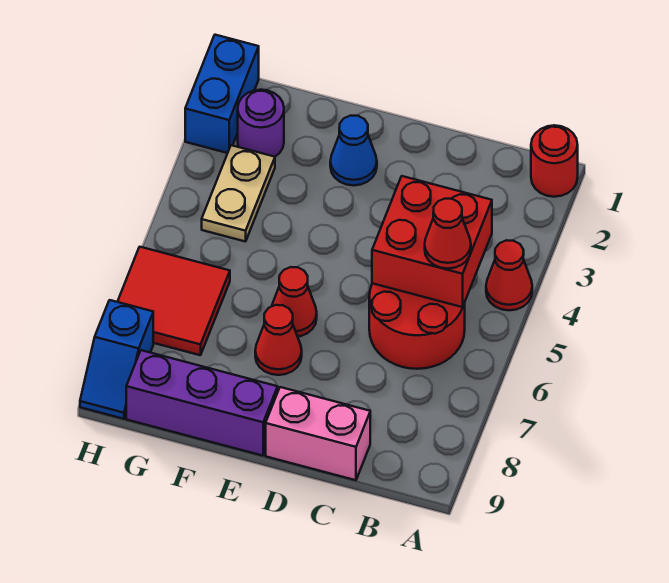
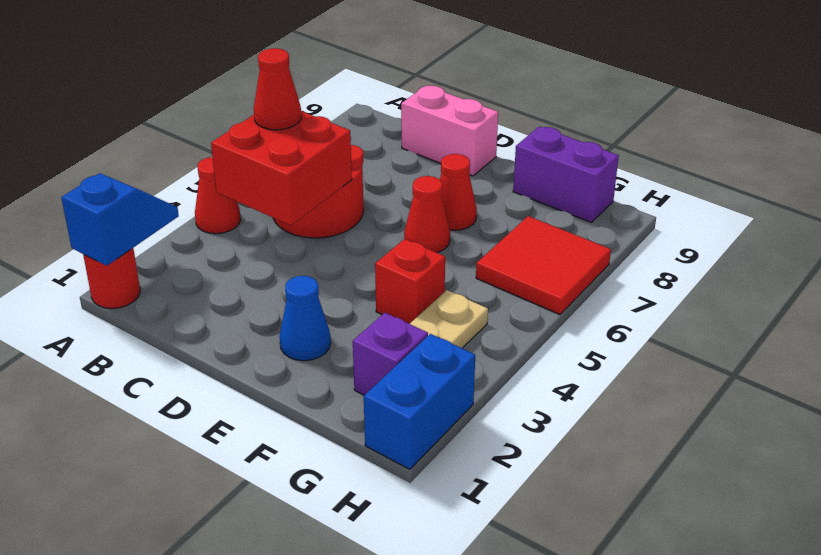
purple brick E9:G9 level 1 -> purple brick F9:G9 level 1
none -> red brick F4 level 1
purple round brick G2 level 1 -> purple brick G2 level 1
blue slope H8:H9 level 1 top 8 -> blue slope A1:A2 level 2 top 1

